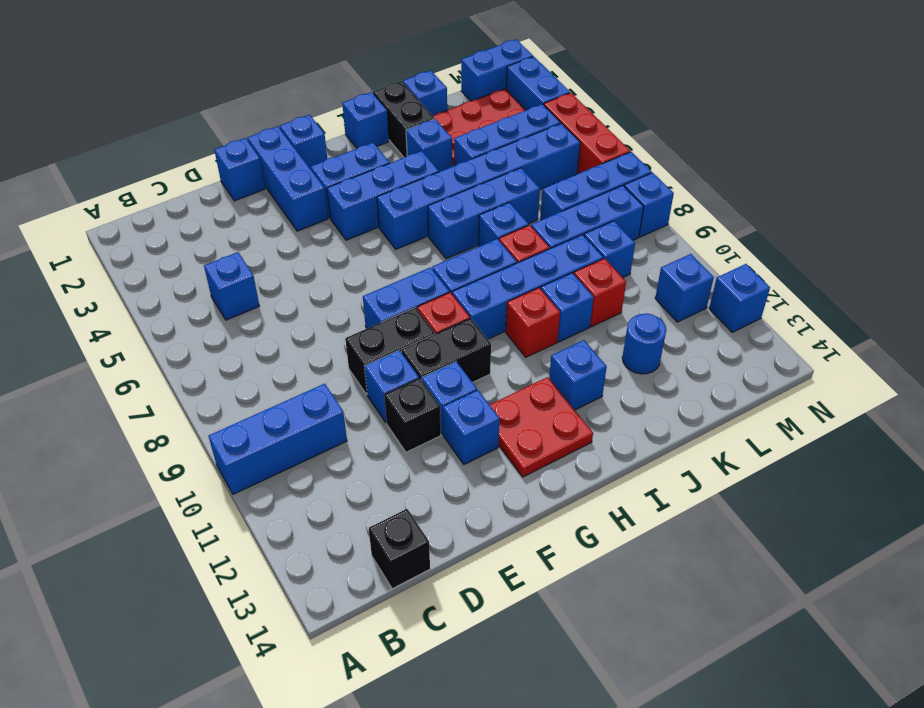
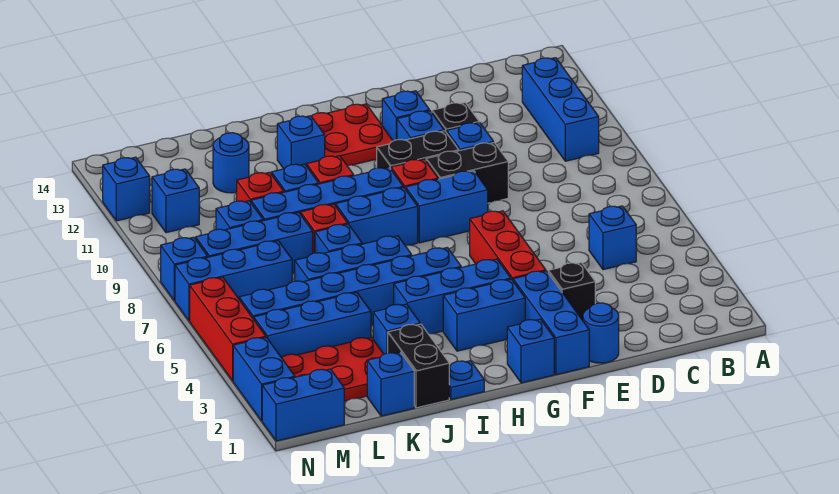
blue brick A10:C10 level 1 -> blue brick B10:B12 level 1
black brick C14 level 1 -> black brick E3 level 1
blue brick E1 level 1 -> blue round brick E1 level 1
none -> red brick F4:F6 level 1
blue brick I1 level 1 -> blue plate I1 level 1

